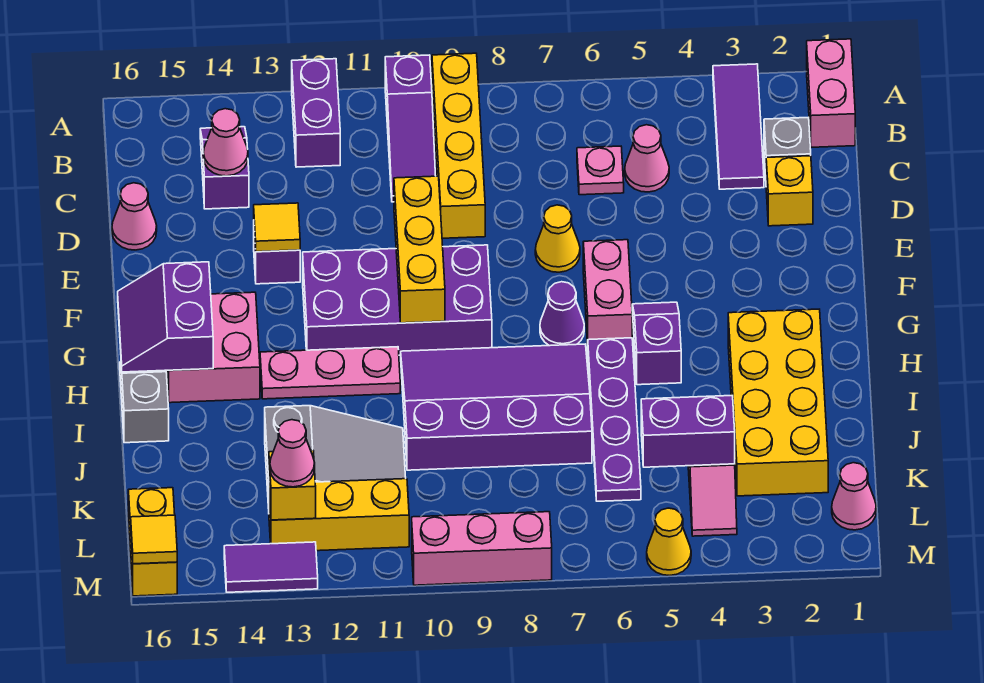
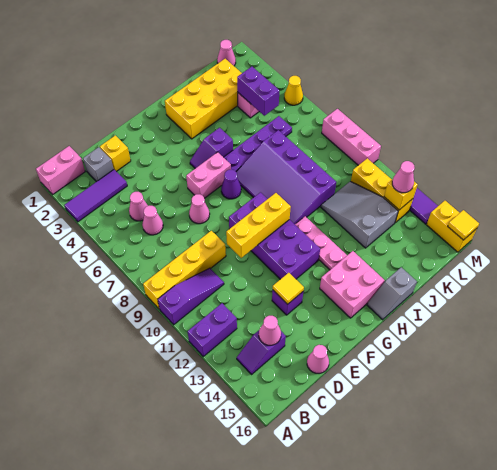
pink plate C6 level 1 -> pink cone C6 level 1
yellow cone E7 level 1 -> pink cone E7 level 1
purple slope G15:H16 level 2 top 15 -> none
yellow brick L16:M16 level 1 -> yellow brick M15:M16 level 1

